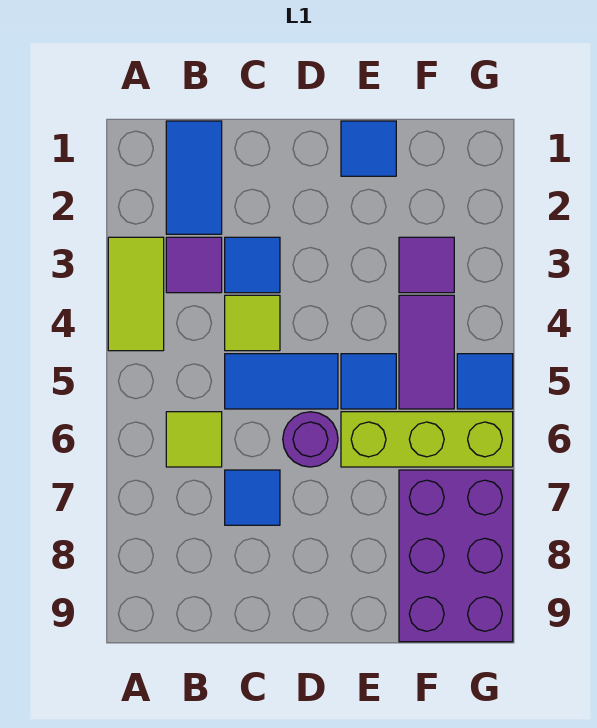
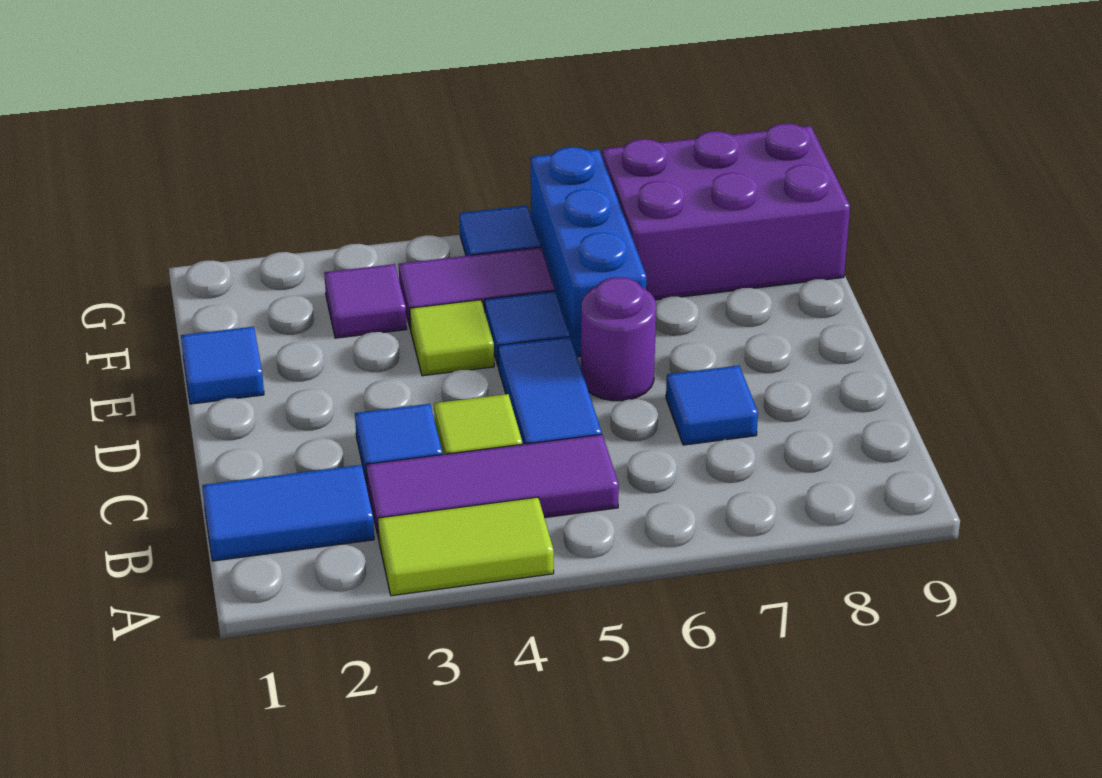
purple tile B3 level 1 -> purple tile B3:B5 level 1
lime tile B6 level 1 -> lime tile E4 level 1
lime brick E6:G6 level 1 -> blue brick E6:G6 level 1

